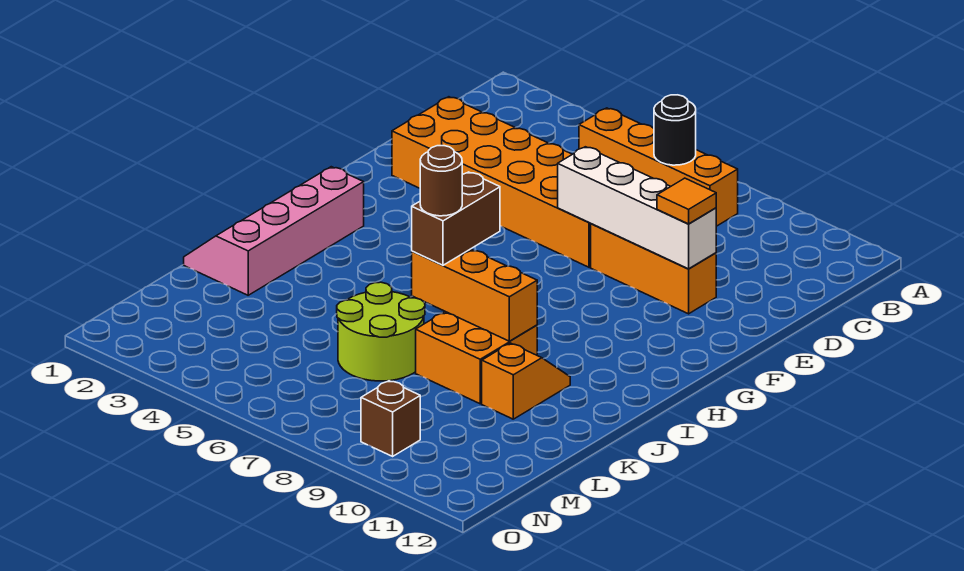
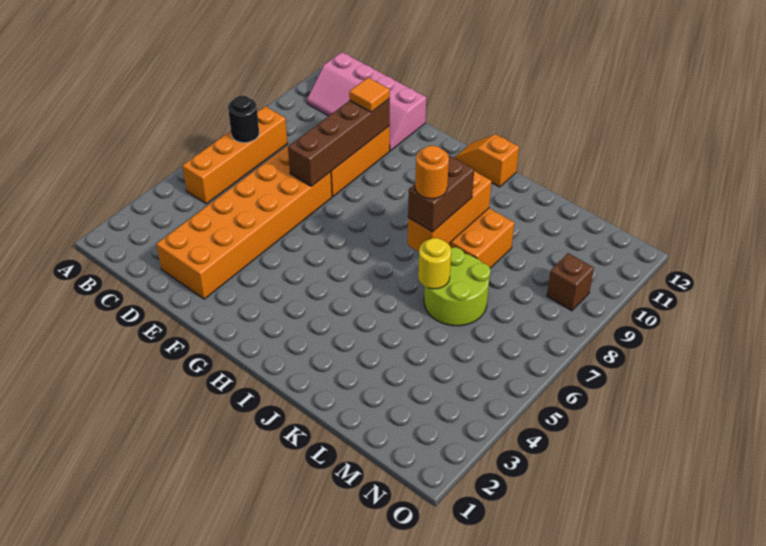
white brick E7:E10 level 2 -> brown brick E7:E10 level 2
pink slope H1:K2 level 1 top 2 -> pink slope B11:E12 level 1 top 12
brown brick I7:J7 level 3 -> brown brick J7:J8 level 3
brown round brick J7 level 4 -> orange round brick J7 level 4
orange slope J10:K10 level 1 top K -> orange slope H12:I12 level 1 top I
none -> yellow round brick K6 level 2

